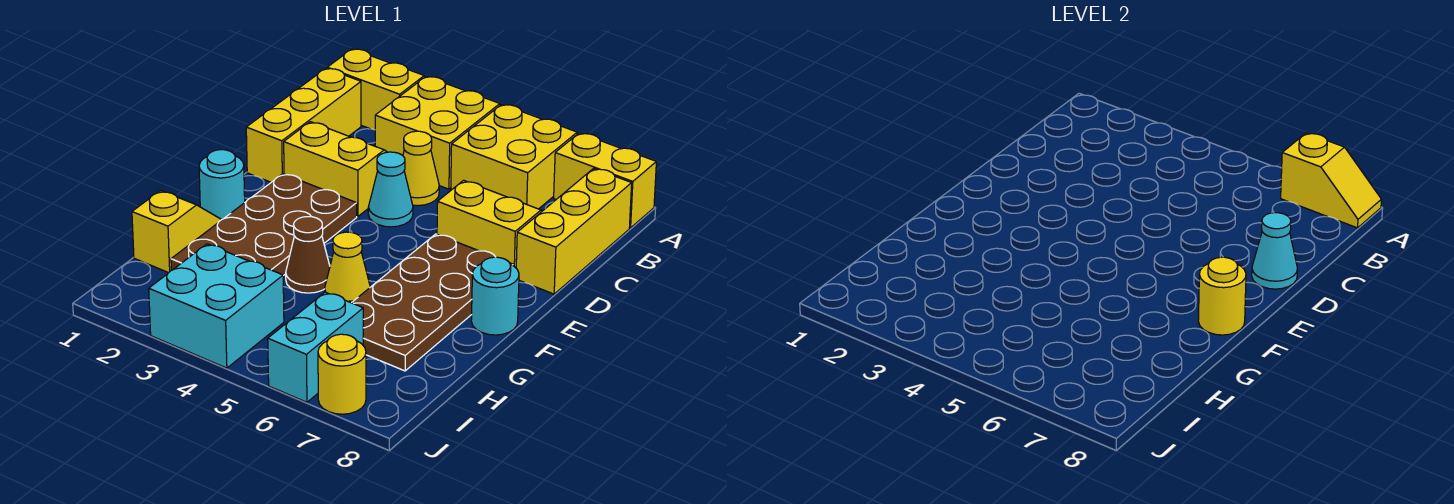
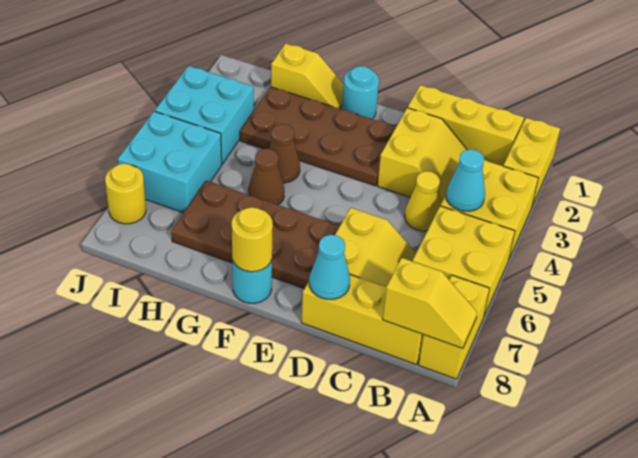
yellow slope A7:A8 level 2 top 7 -> yellow slope A8:B8 level 2 top B
cyan cone D4 level 1 -> cyan cone B4 level 2
yellow cone G5 level 1 -> brown cone G5 level 1
cyan brick I6:J6 level 1 -> cyan brick I5:J6 level 1

